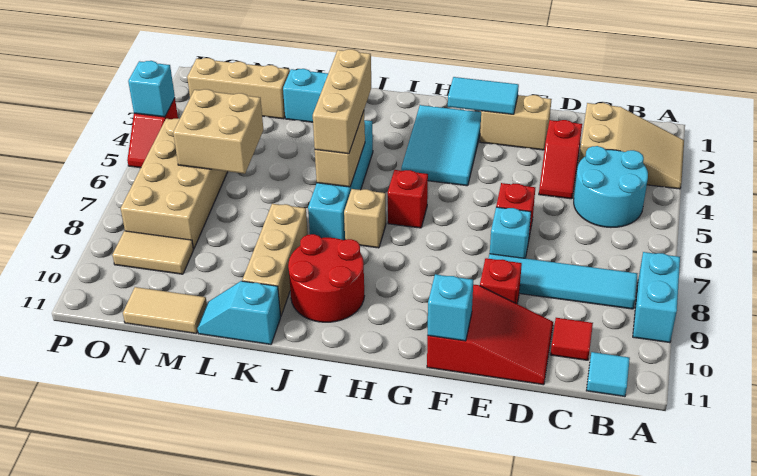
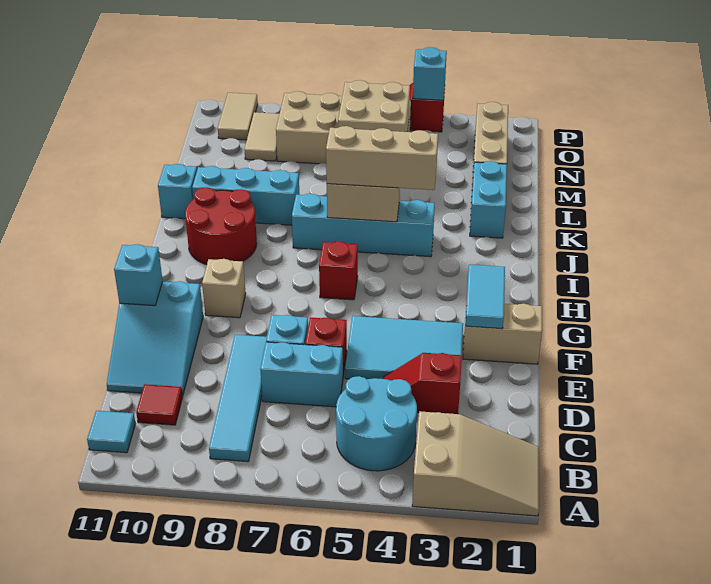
tan slope A2:C3 level 1 top C -> tan slope A1:B3 level 1 top 3
cyan brick A8:A9 level 1 -> cyan brick D6:D7 level 1
red slope D10:F11 level 1 top F -> cyan slope D10:F11 level 1 top F
tan brick E2:F2 level 1 -> tan brick F1:F2 level 1
red brick E9 level 1 -> none
cyan tile G2:H4 level 1 -> cyan tile E3:F5 level 1
tan brick I7 level 1 -> tan brick G9 level 1
tan brick K8:K10 level 1 -> cyan brick K8:K10 level 1
tan tile M11:N11 level 1 -> tan tile O10:P10 level 1

